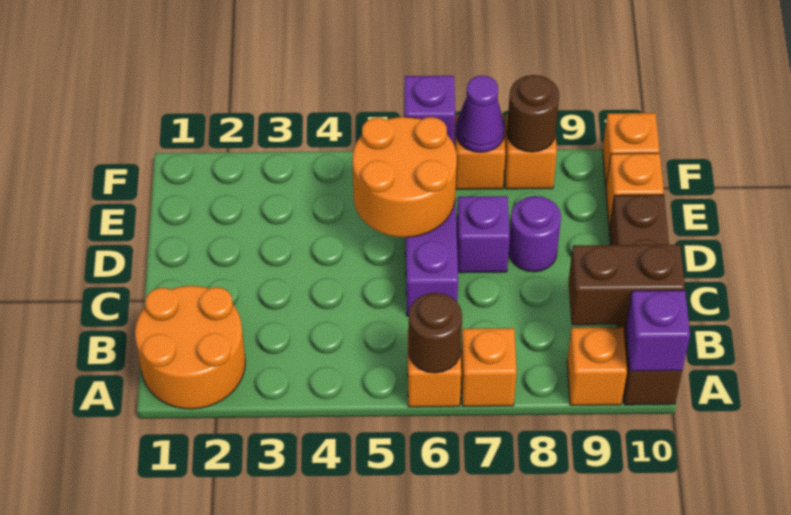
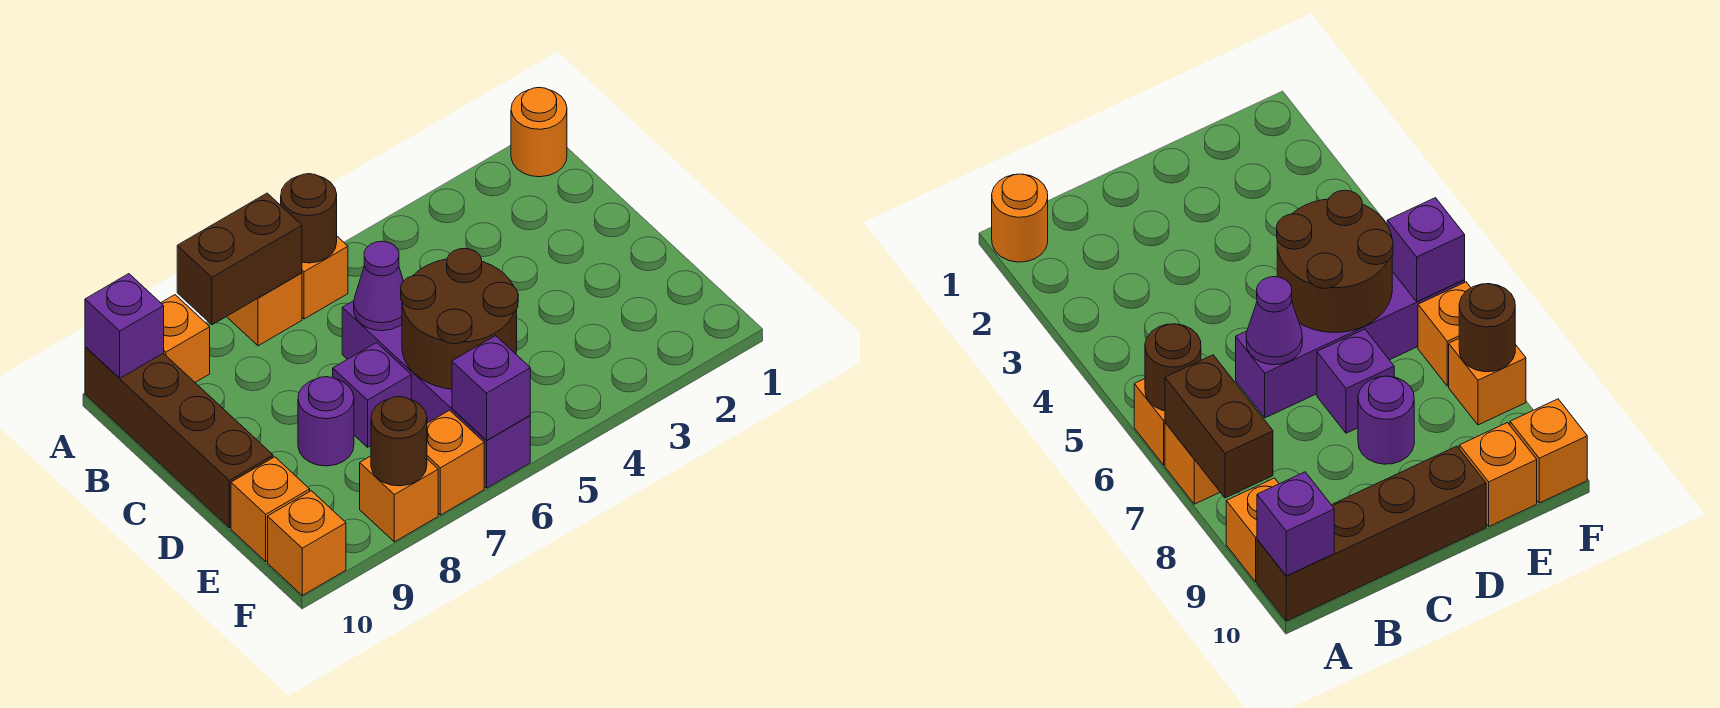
orange round brick A1:B2 level 1 -> orange round brick A1 level 1
brown brick B9:B10 level 2 -> brown brick A7:A8 level 2
orange round brick D5:E6 level 2 -> brown round brick D5:E6 level 2
purple cone F7 level 2 -> purple cone C6 level 2

